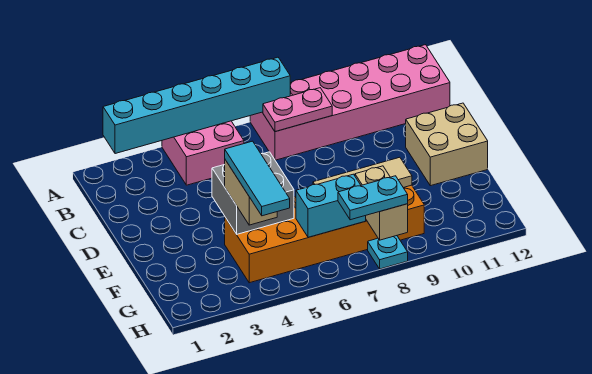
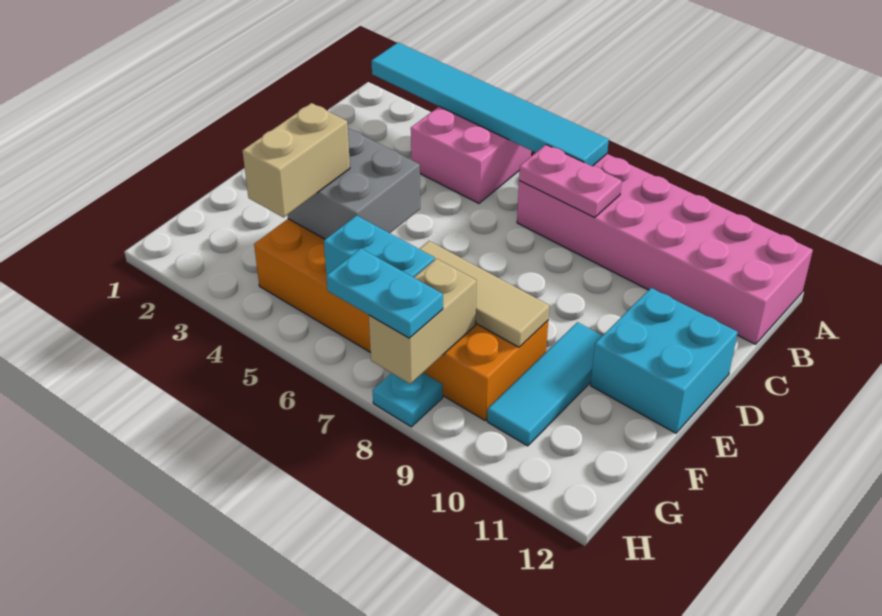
cyan brick A2:A7 level 2 -> cyan tile A2:A7 level 2
tan brick D11:E12 level 1 -> cyan brick D11:E12 level 1
cyan tile F4:H4 level 4 -> cyan tile E10:G10 level 1

